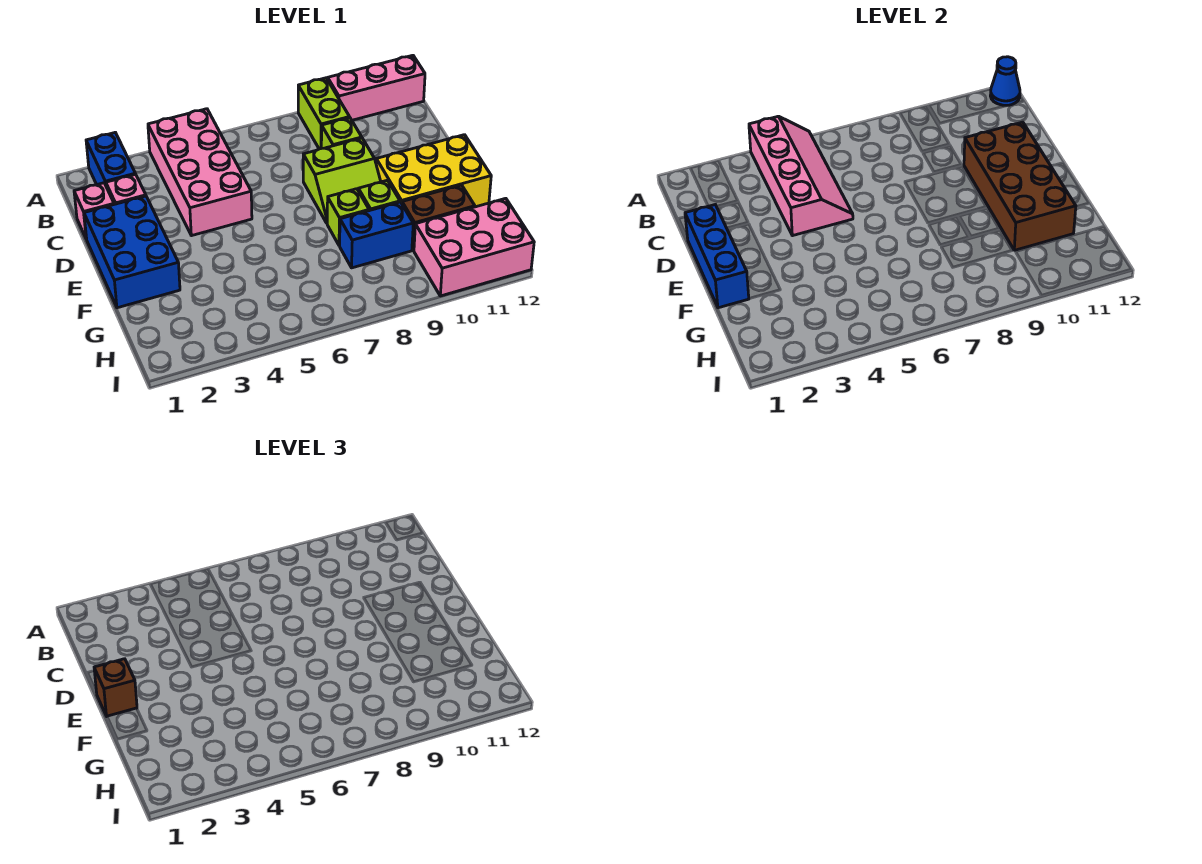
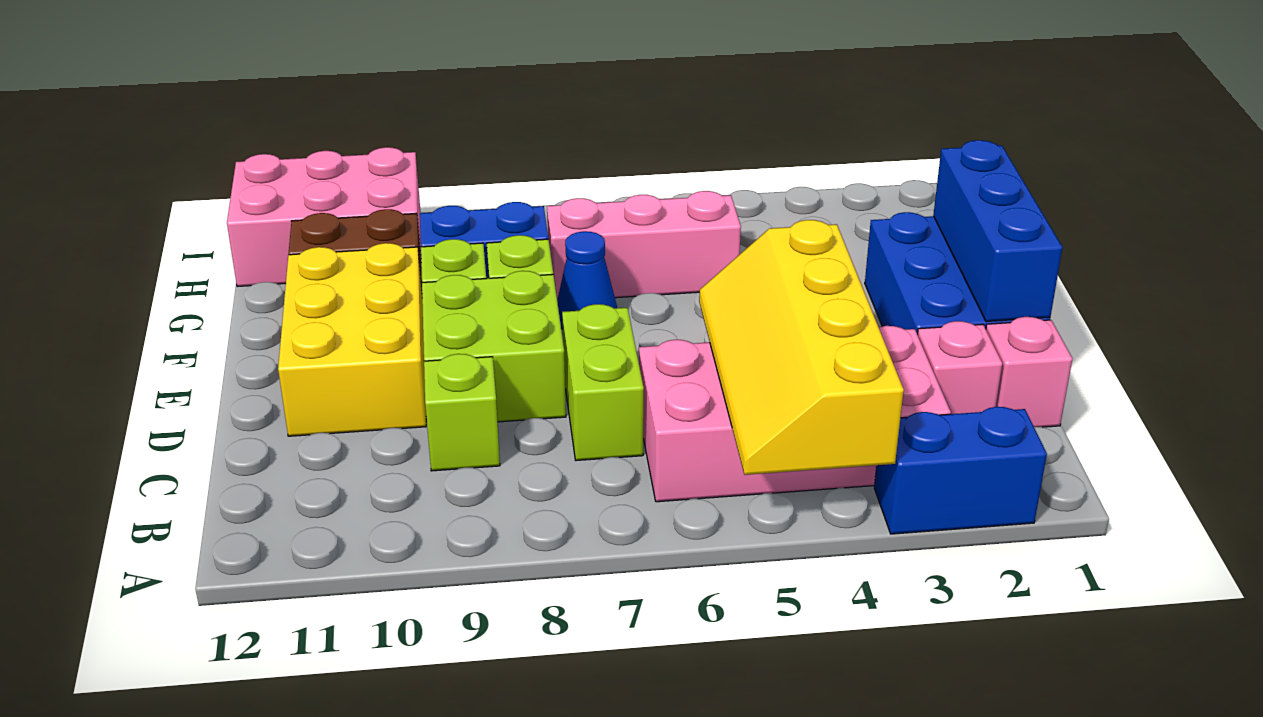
blue brick A2:B2 level 1 -> blue brick A2:A3 level 1
pink brick A4:D5 level 1 -> pink brick B3:C6 level 1
pink slope A4:D5 level 2 top 4 -> yellow slope A4:D5 level 2 top 4
lime brick A9:B9 level 1 -> lime brick C7:D7 level 1
pink brick A10:A12 level 1 -> pink brick G5:G7 level 1
blue cone A12 level 2 -> blue cone F7 level 1
lime slope D8:E9 level 1 top D -> lime brick D8:E9 level 1
brown brick D10:G11 level 2 -> none
brown brick E1 level 3 -> none
yellow brick E10:F12 level 1 -> yellow brick D10:F11 level 1

